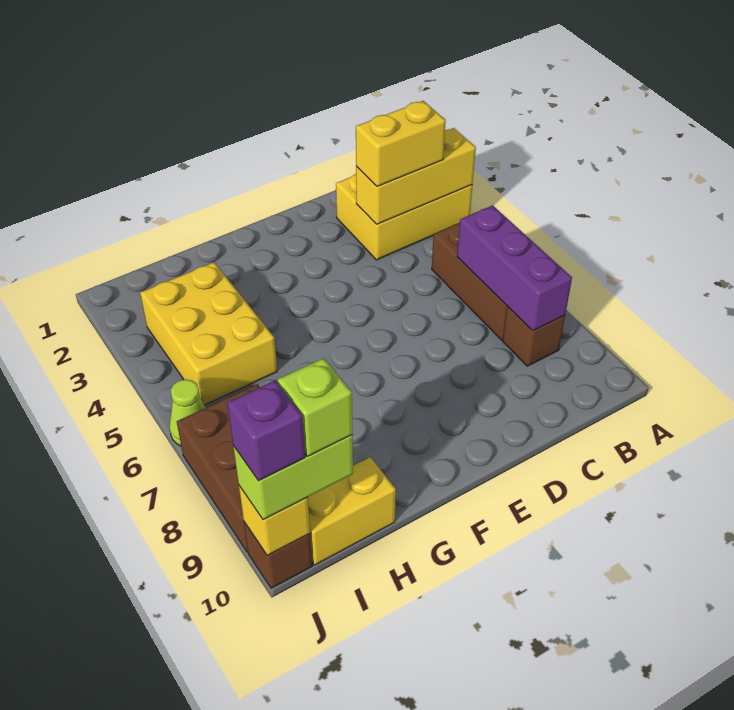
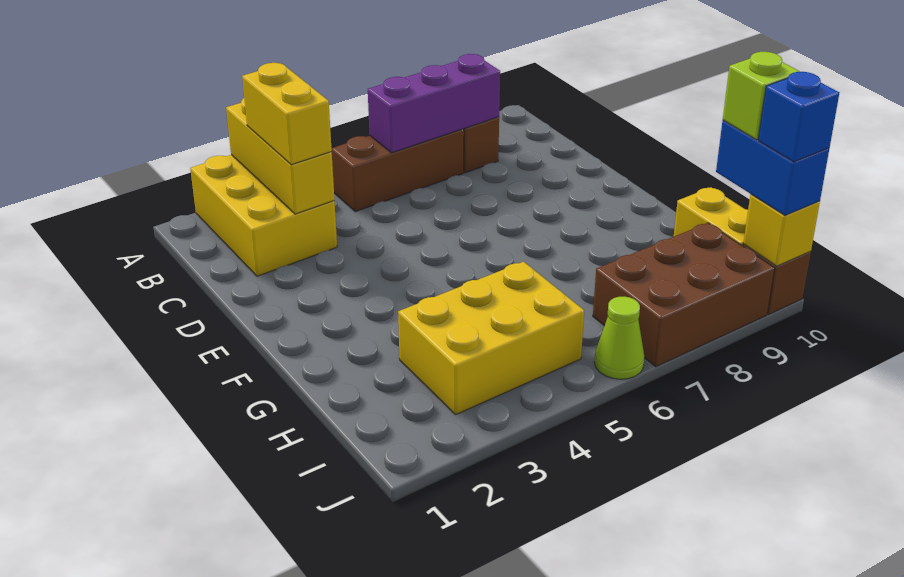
lime brick I10:J10 level 3 -> blue brick I10:J10 level 3
purple brick J10 level 4 -> blue brick J10 level 4

